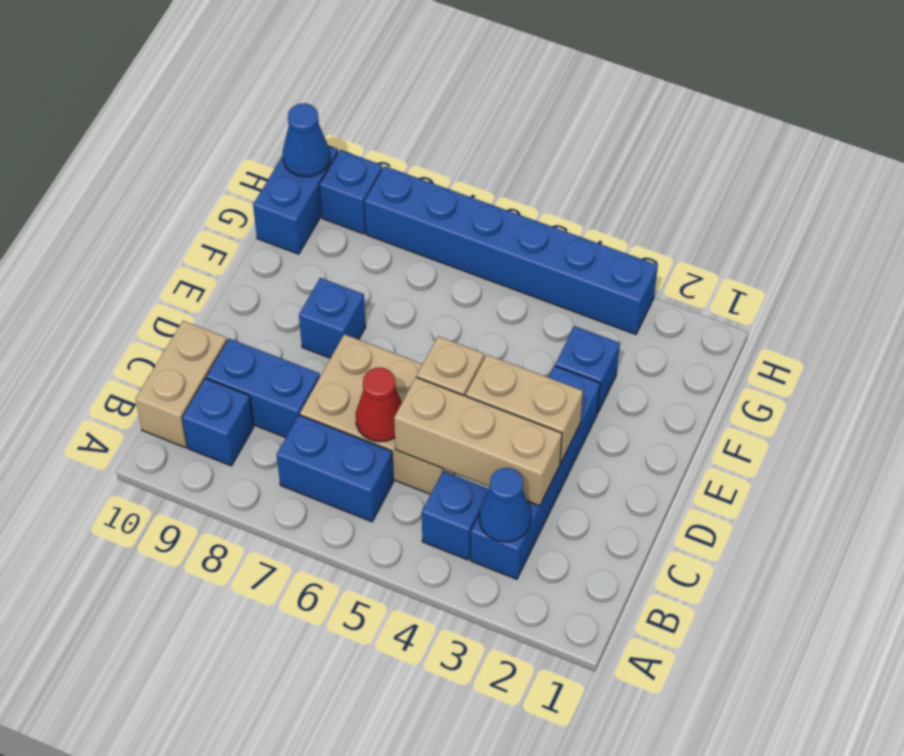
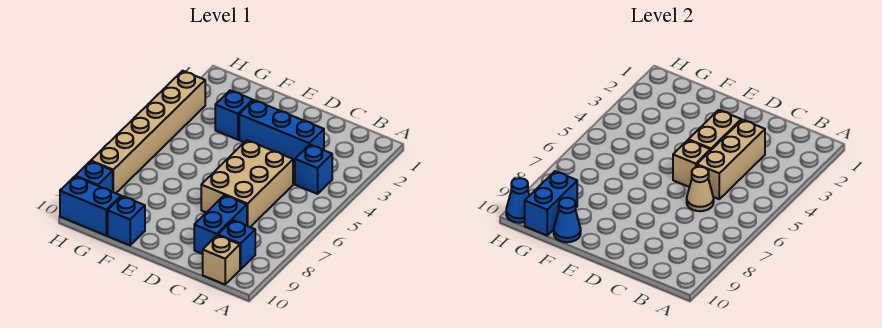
blue brick B3:E3 level 1 -> blue brick C3:E3 level 1
blue cone B3 level 2 -> blue cone F10 level 2
blue brick B6:B7 level 1 -> blue brick G9:G10 level 2
tan brick B10:C10 level 1 -> tan brick B10 level 1
red cone C6 level 2 -> tan cone C6 level 2
blue brick E8 level 1 -> blue brick F10 level 1
blue brick H3:H8 level 1 -> tan brick H3:H8 level 1

